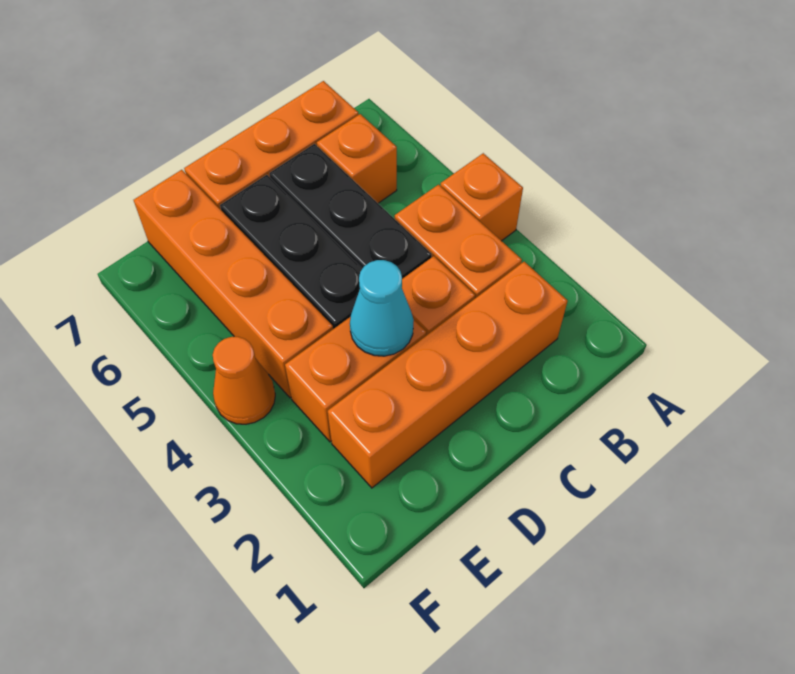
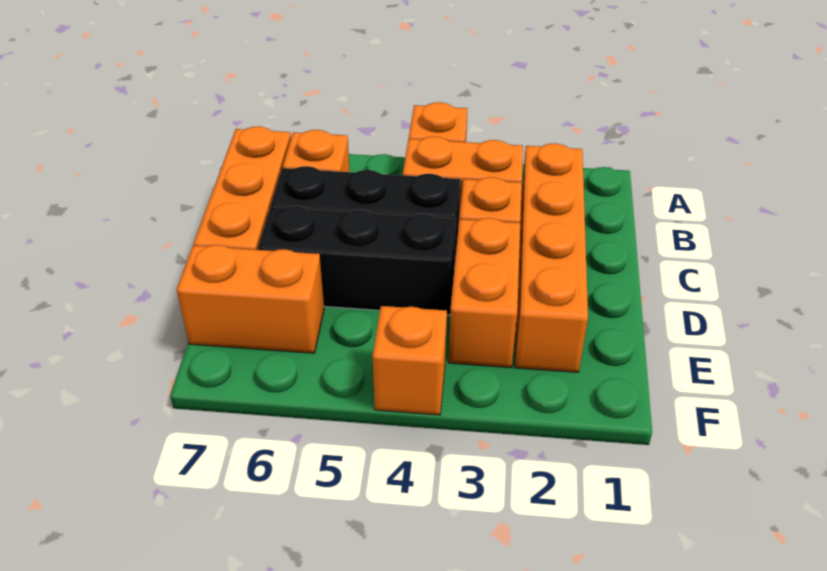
cyan cone D3 level 2 -> none
orange brick E4:E7 level 1 -> orange brick E6:E7 level 1
orange cone F4 level 1 -> orange brick F4 level 1

